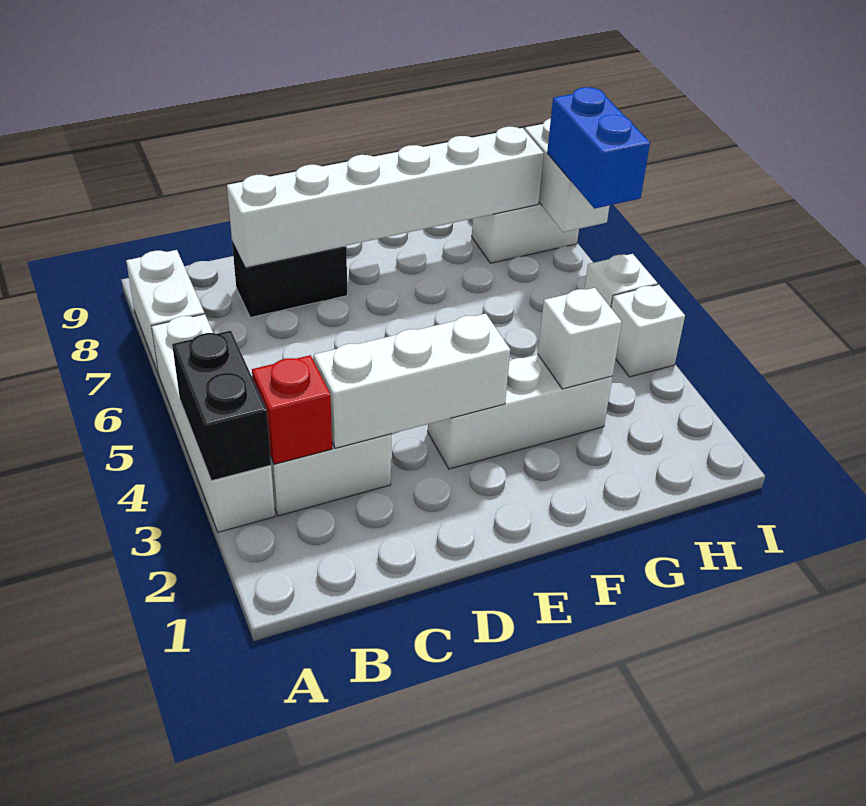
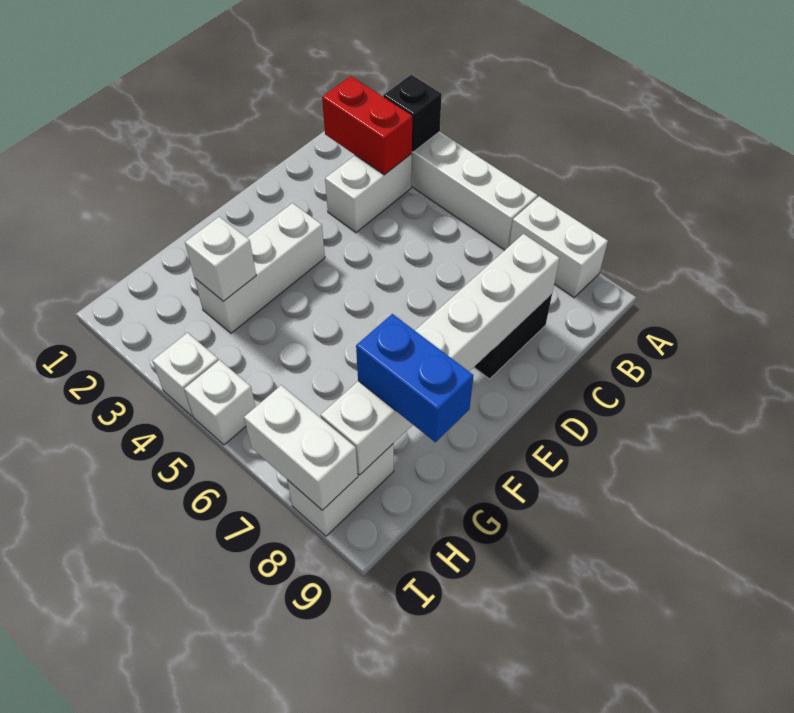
black brick A3:A4 level 2 -> black brick A3 level 2
red brick B3 level 2 -> red brick B2:B3 level 2
white brick C3:E3 level 2 -> none
blue brick I6:I7 level 3 -> blue brick G8:G9 level 3

